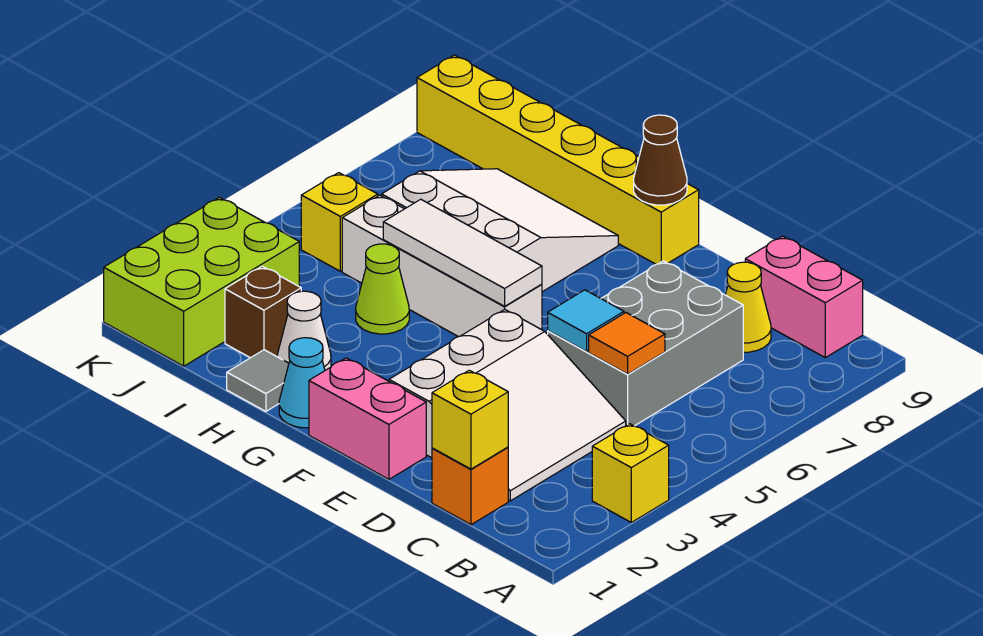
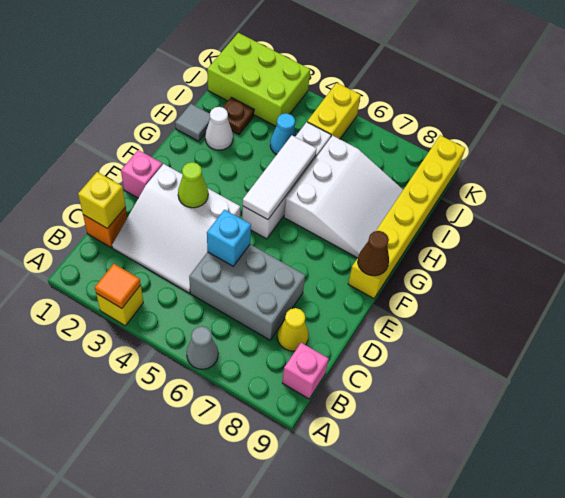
none -> grey cone A6 level 1
pink brick B9:C9 level 1 -> pink brick B9 level 1
orange tile C5 level 2 -> orange tile A3 level 2
cyan tile D5 level 2 -> cyan brick D5 level 2
pink brick E1:F1 level 1 -> pink brick E1 level 1
cyan cone G1 level 1 -> cyan cone I4 level 1
lime cone H4 level 1 -> lime cone E3 level 2
brown brick I2 level 1 -> brown plate I2 level 1
yellow brick J5 level 1 -> yellow brick J5:K5 level 1

